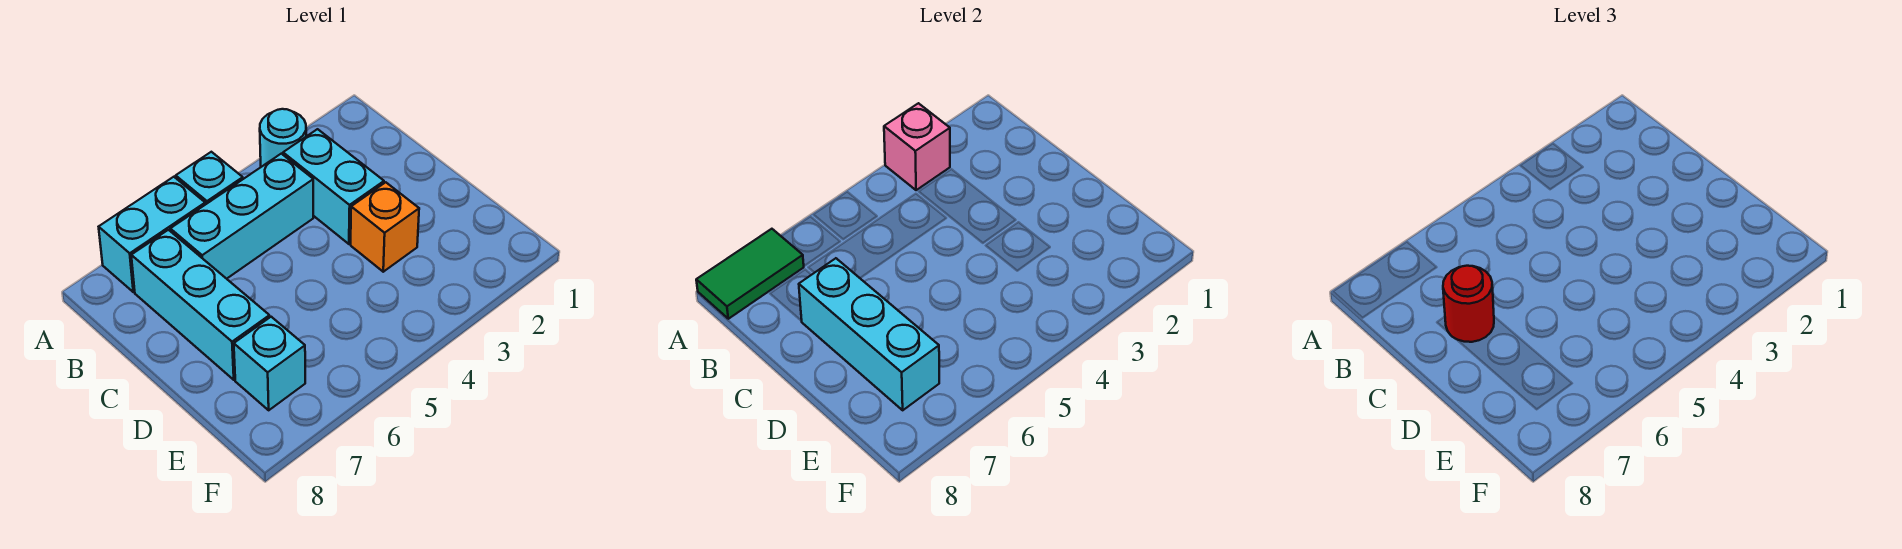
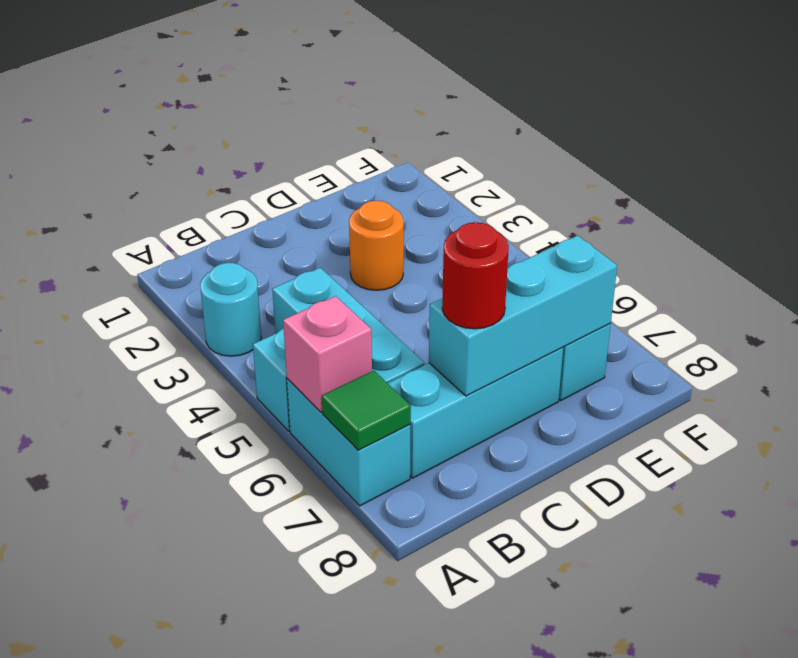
pink brick A3 level 2 -> pink brick A6 level 2
green tile A7:A8 level 2 -> green tile A7 level 2
cyan brick B3:C3 level 1 -> none
orange brick D3 level 1 -> orange round brick D3 level 1

